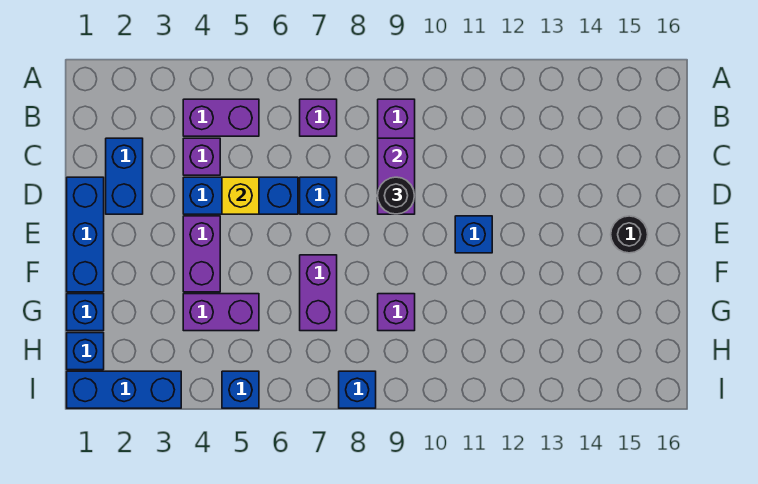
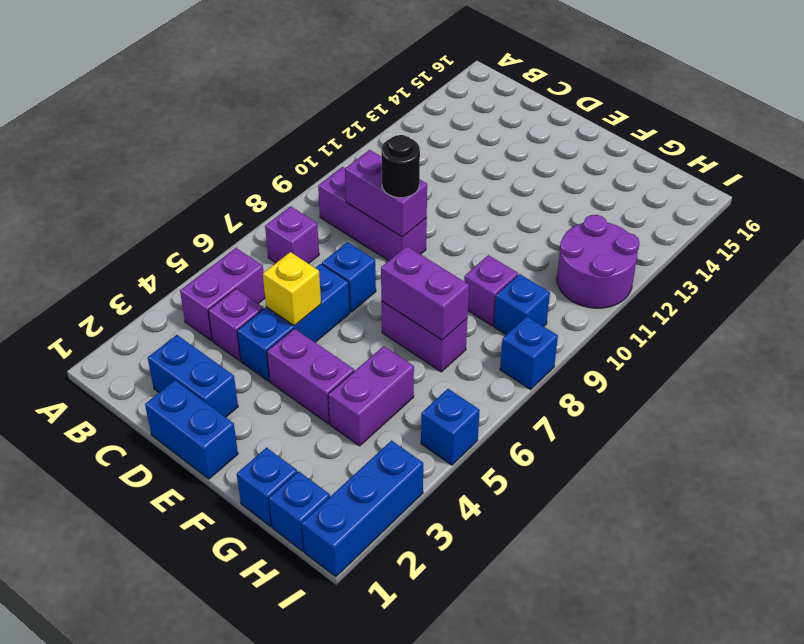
blue brick D1:F1 level 1 -> blue brick D1:E1 level 1
blue brick E11 level 1 -> blue brick H9 level 1
black round brick E15 level 1 -> none
none -> purple brick F7:G7 level 2
none -> purple round brick H11:I12 level 1

